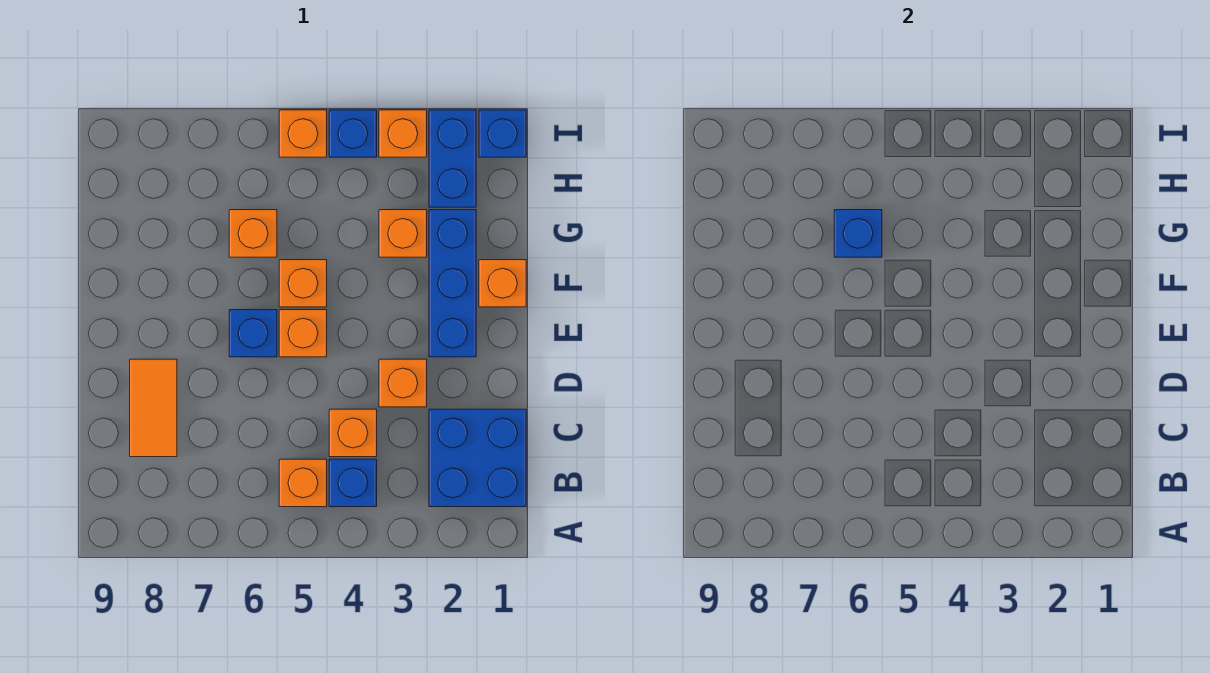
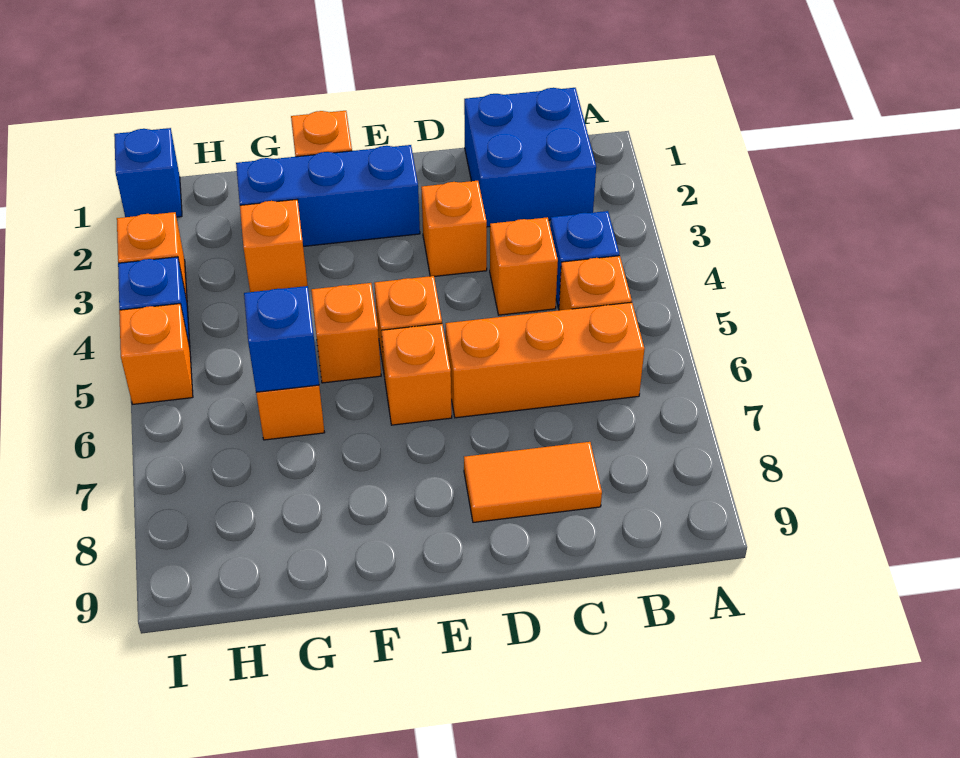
none -> orange brick B6:D6 level 1
blue brick E6 level 1 -> orange brick E6 level 1
blue brick H2:I2 level 1 -> none

